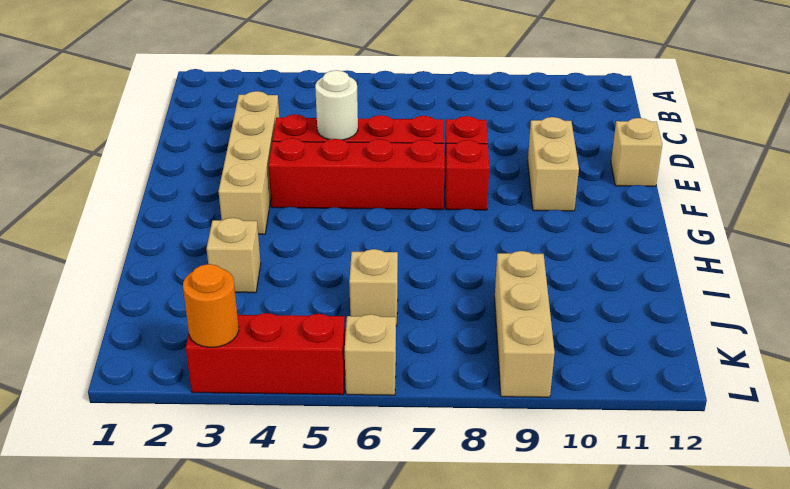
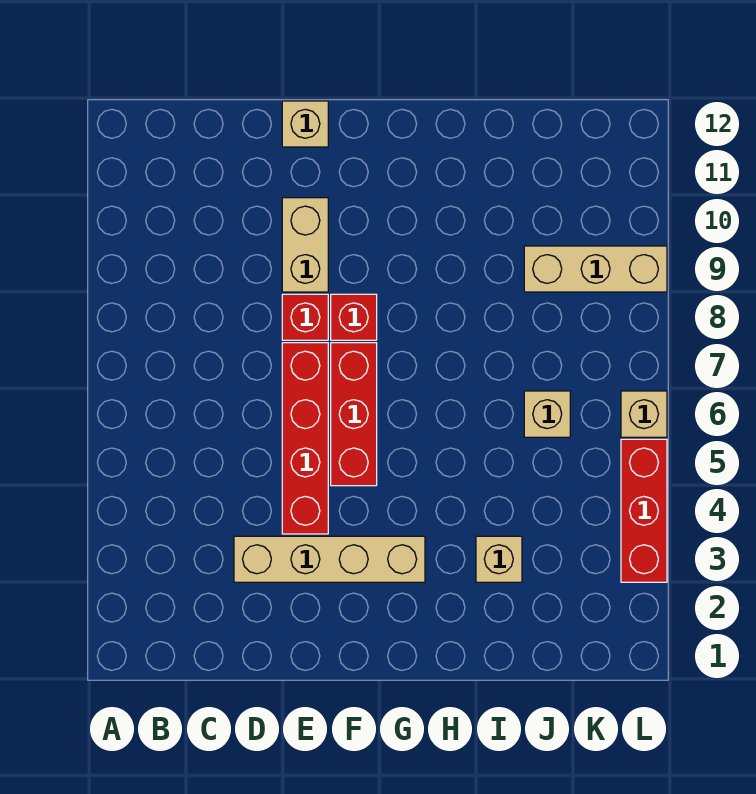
white round brick E5 level 2 -> none
tan brick E10:F10 level 1 -> tan brick E9:E10 level 1
red brick F4:F7 level 1 -> red brick F5:F7 level 1
orange round brick L3 level 2 -> none

